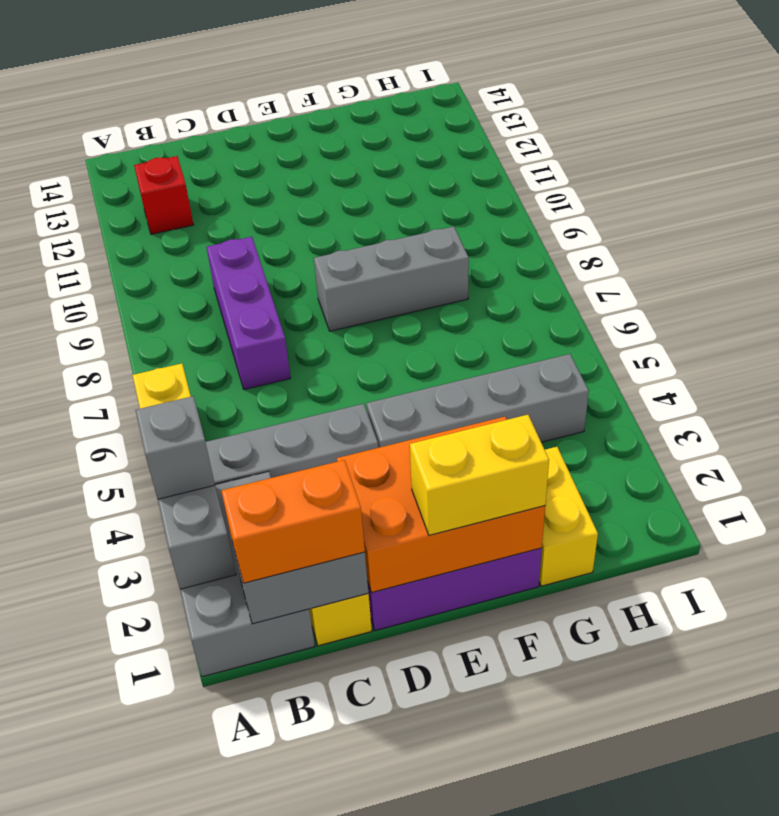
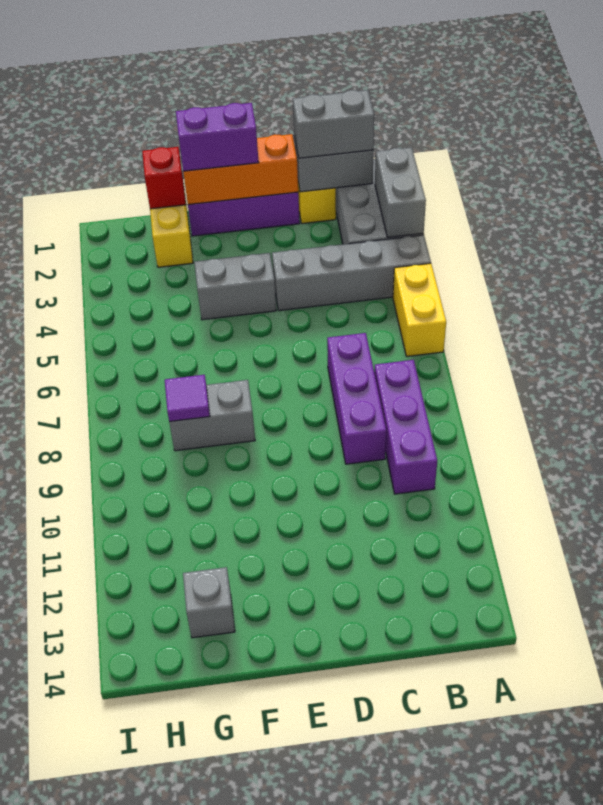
grey brick A3 level 3 -> grey brick G13 level 1
orange brick B1:C1 level 3 -> grey brick B1:C1 level 3
none -> purple brick B8:B10 level 1
red brick B12 level 1 -> red brick G1 level 2
orange brick D1:F2 level 2 -> orange brick D1:F1 level 2
yellow brick E1:F1 level 3 -> purple brick E1:F1 level 3
grey brick E4:H4 level 1 -> grey brick E4:F4 level 1
grey brick E8:G8 level 1 -> grey brick F8:G8 level 1
none -> purple tile G8 level 2

